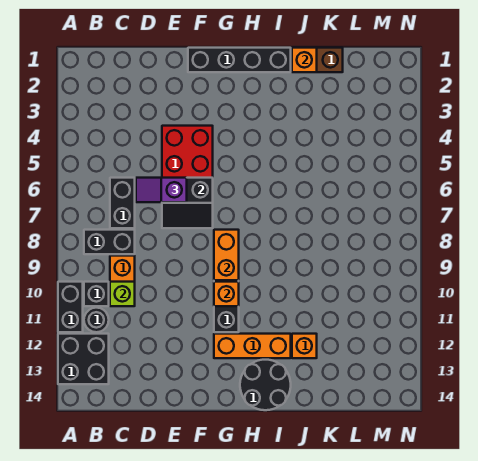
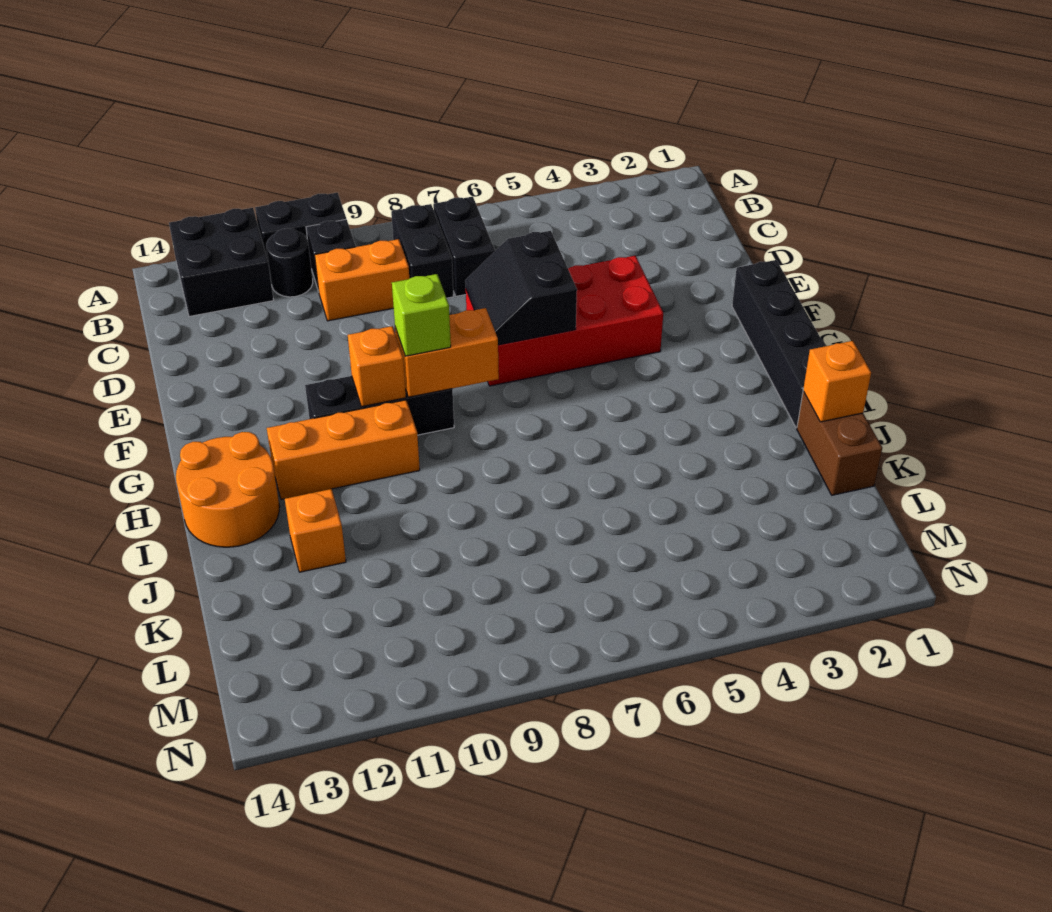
black brick C6:C7 level 1 -> black brick B7:C7 level 1
lime brick C10 level 2 -> lime brick G9 level 3
purple slope D6:E6 level 3 top E -> none
orange brick G12:I12 level 1 -> orange brick H10:H12 level 1
black round brick H13:I14 level 1 -> orange round brick H13:I14 level 1

